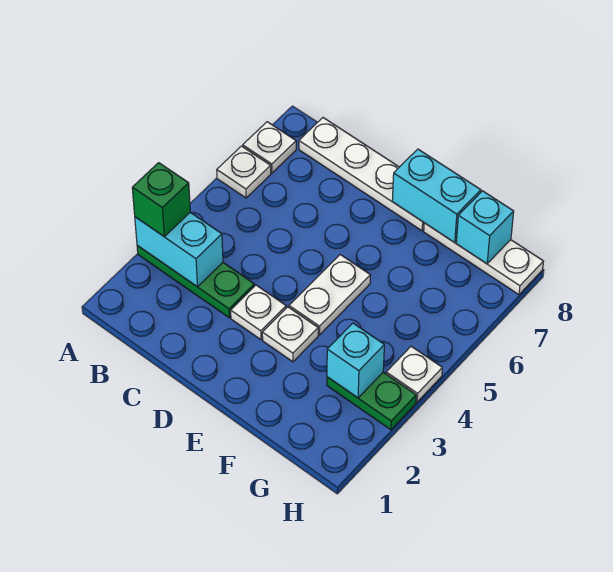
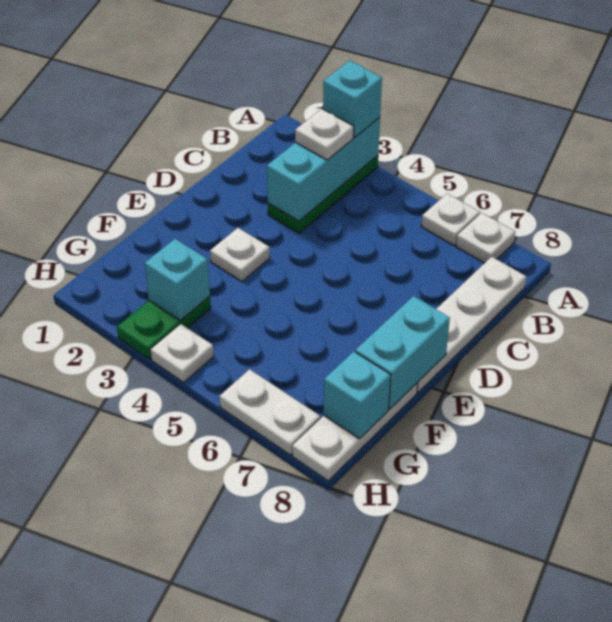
cyan brick A3:B3 level 2 -> cyan brick A3:C3 level 2
green brick A3 level 3 -> cyan brick A3 level 3
white plate D3 level 1 -> white plate B3 level 3
white plate E4:E5 level 1 -> white plate H6:H7 level 1

